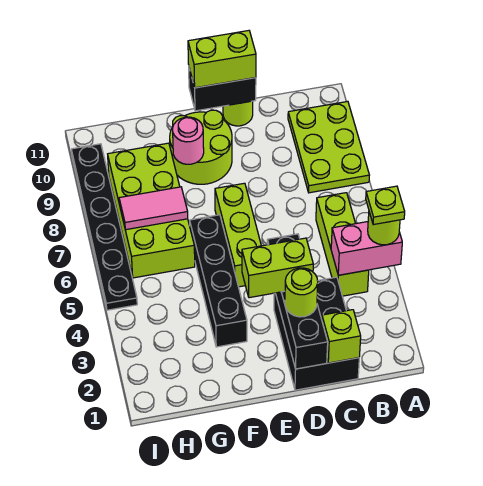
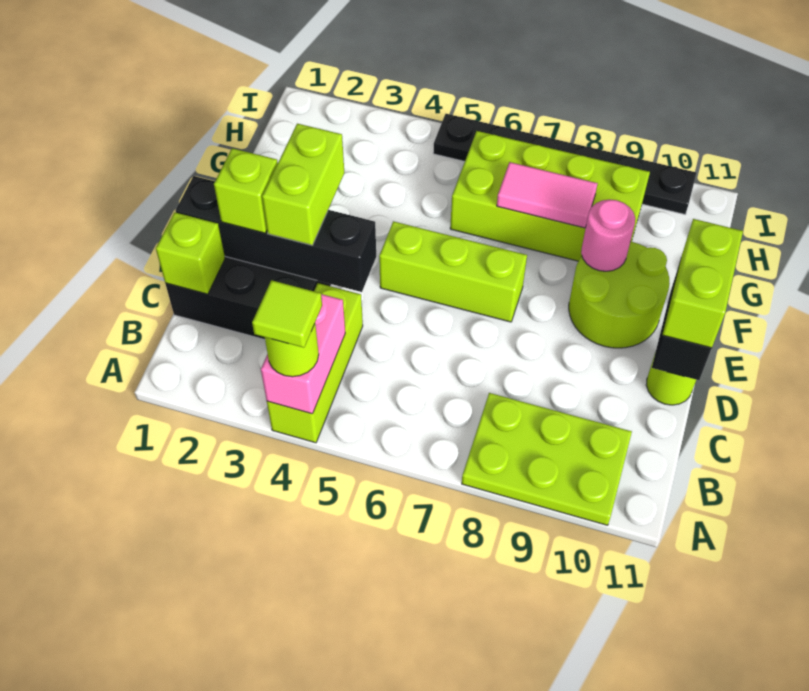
lime plate A4 level 4 -> lime tile A4 level 4
lime brick B4:B6 level 1 -> lime brick A4:C4 level 1
lime round brick D2 level 3 -> lime brick D2 level 3
black brick F3:F6 level 1 -> none
pink tile G7:H7 level 2 -> pink tile G7:G8 level 2

